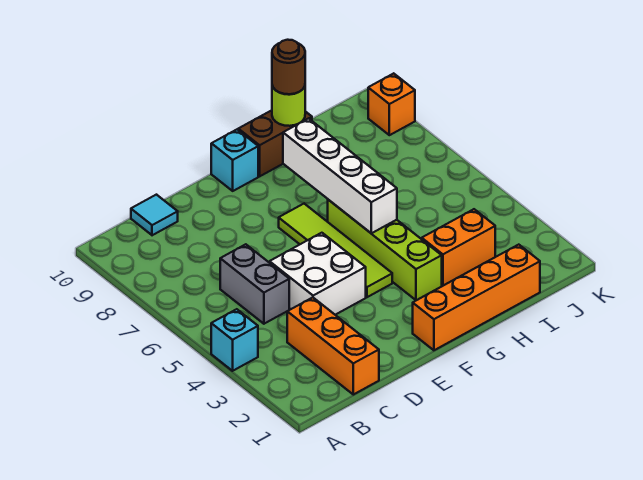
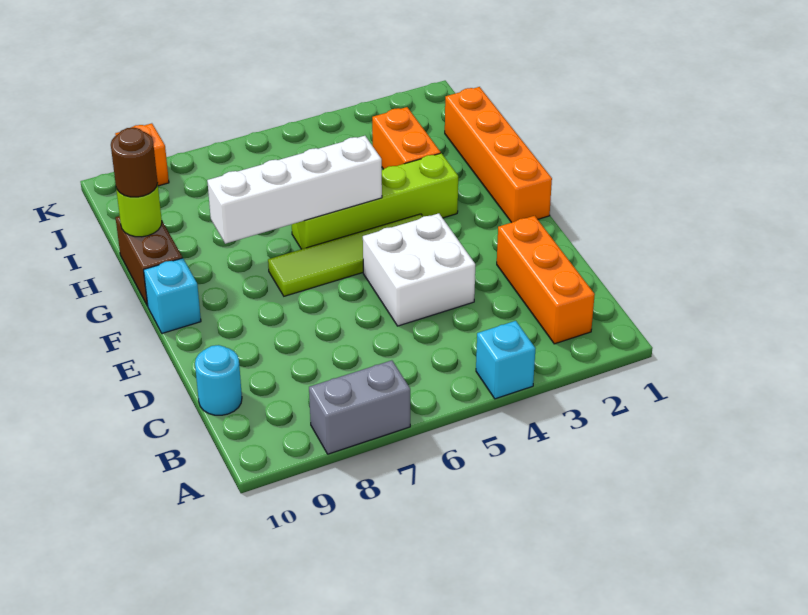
orange brick C1:C3 level 1 -> orange brick B2:D2 level 1
grey brick C5:C6 level 1 -> grey brick A7:A8 level 1
cyan tile C10 level 1 -> cyan round brick C10 level 1

